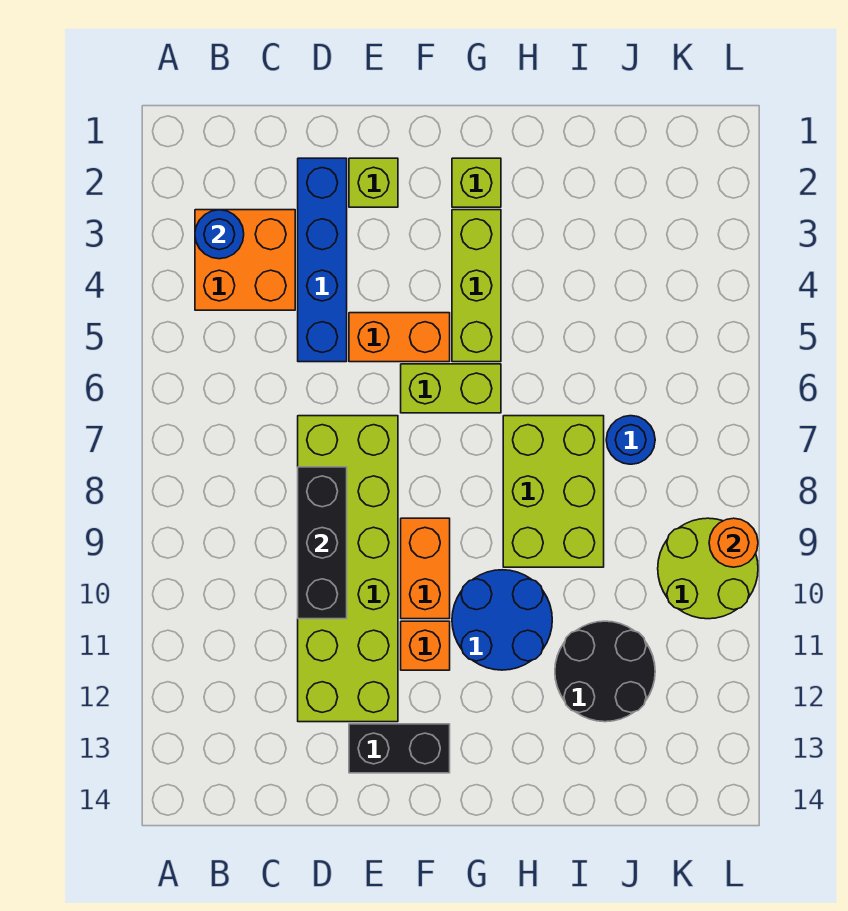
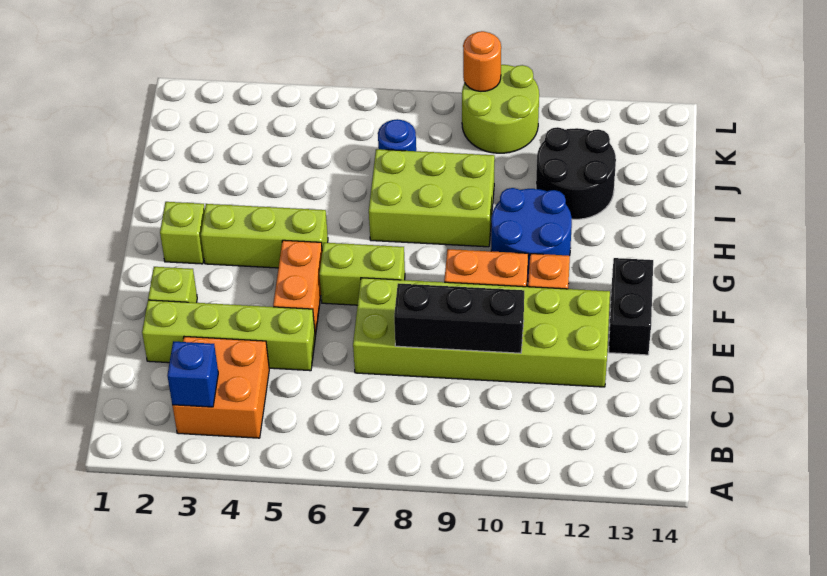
blue round brick B3 level 2 -> blue brick B3 level 2
blue brick D2:D5 level 1 -> lime brick D2:D5 level 1
lime brick F6:G6 level 1 -> lime brick F6:F7 level 1

